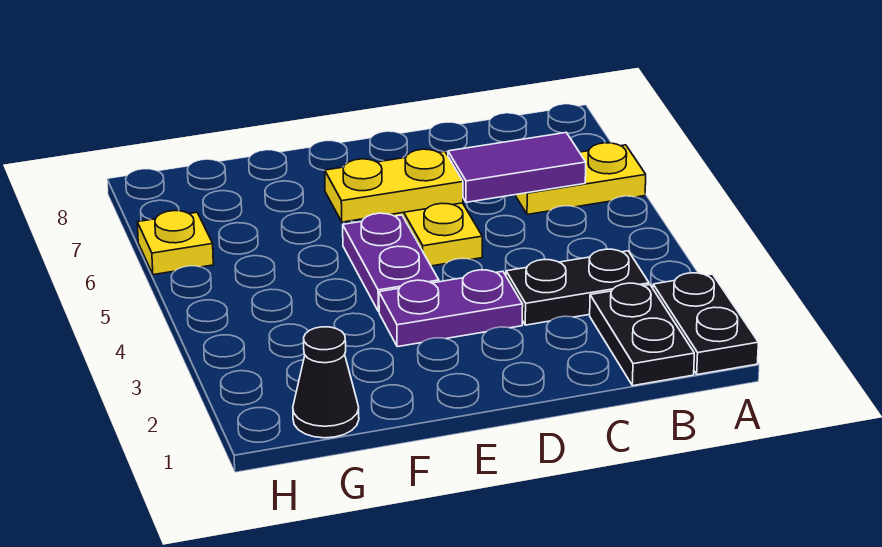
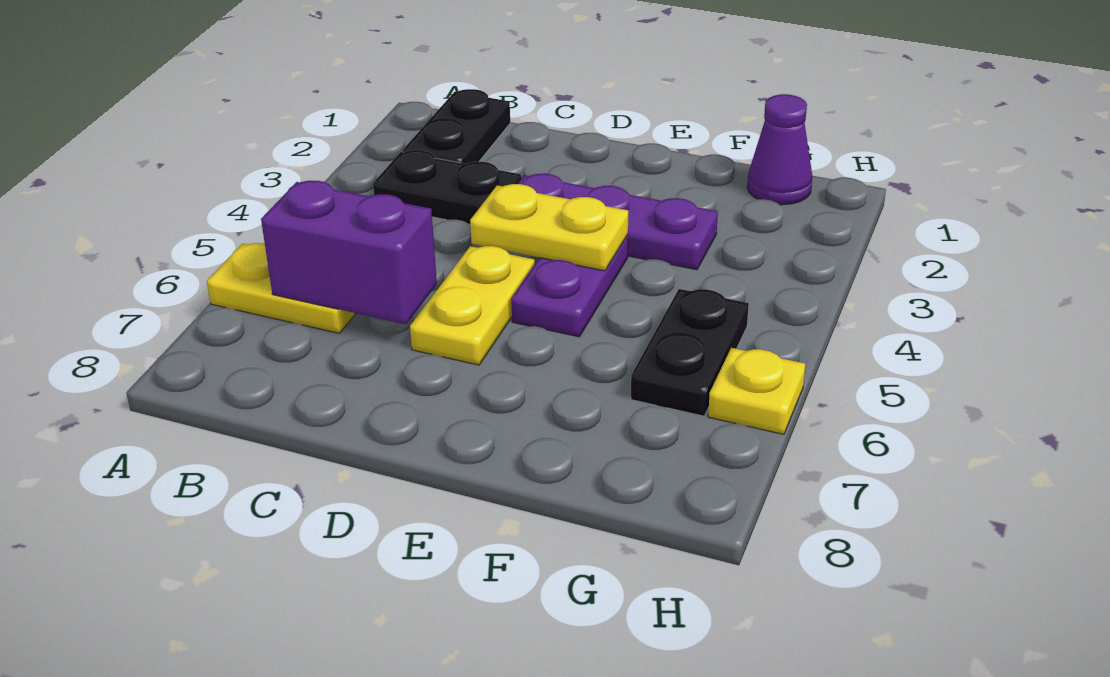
black plate A1:A2 level 1 -> black plate G5:G6 level 1
purple tile B6:C6 level 2 -> purple brick B6:C6 level 2
purple plate D3:E3 level 1 -> purple plate D3:F3 level 1
yellow plate D6:E6 level 2 -> yellow plate D4:E4 level 2
black cone G1 level 1 -> purple cone G1 level 1

